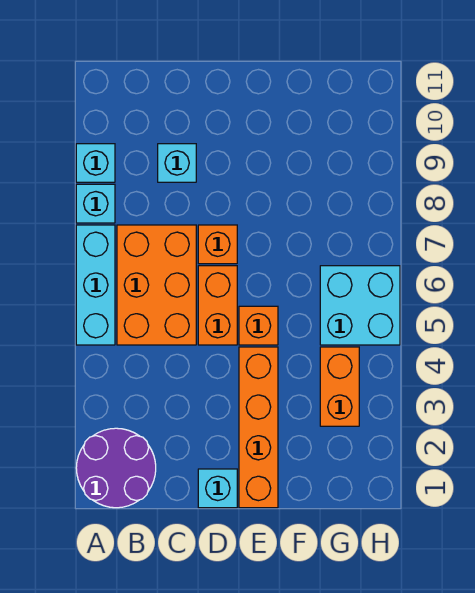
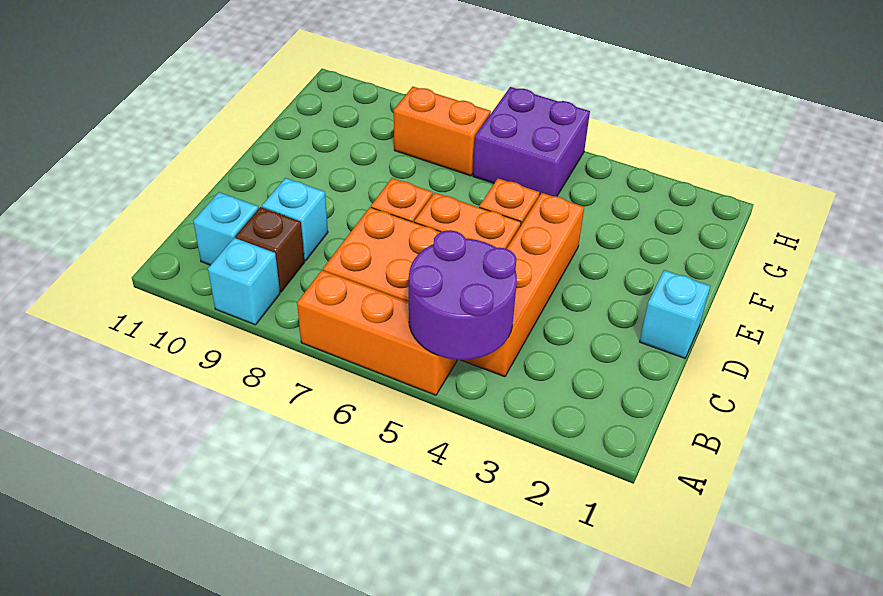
purple round brick A1:B2 level 1 -> purple round brick A4:B5 level 2
cyan brick A5:A7 level 1 -> orange brick A5:A7 level 1
cyan brick A8 level 1 -> cyan brick B10 level 1
none -> brown brick B9 level 1
orange brick E1:E4 level 1 -> orange brick B4:E4 level 1
orange brick G3:G4 level 1 -> orange brick G7:G8 level 1
cyan brick G5:H6 level 1 -> purple brick G5:H6 level 1

